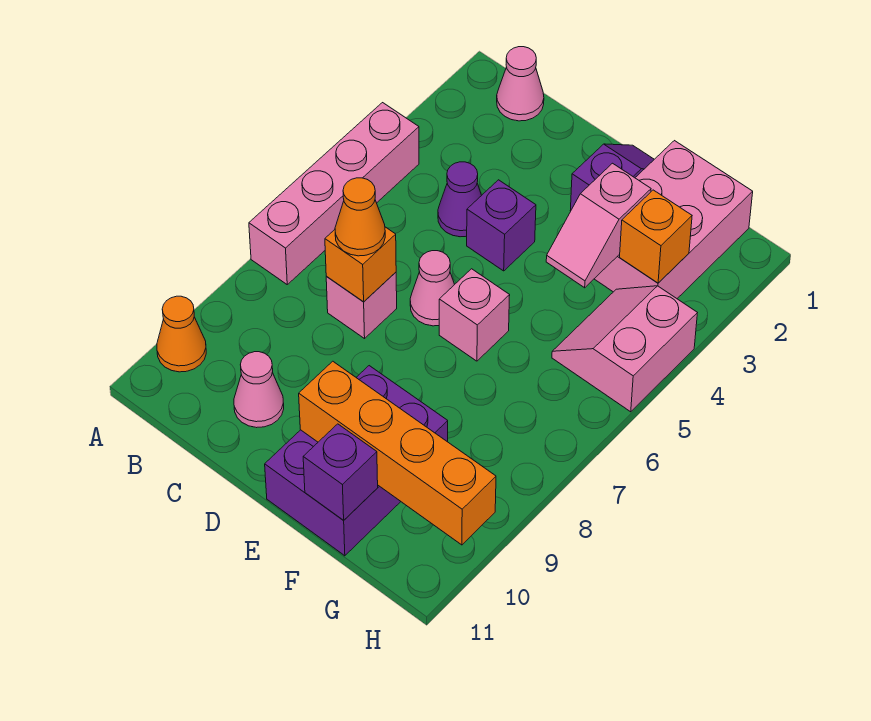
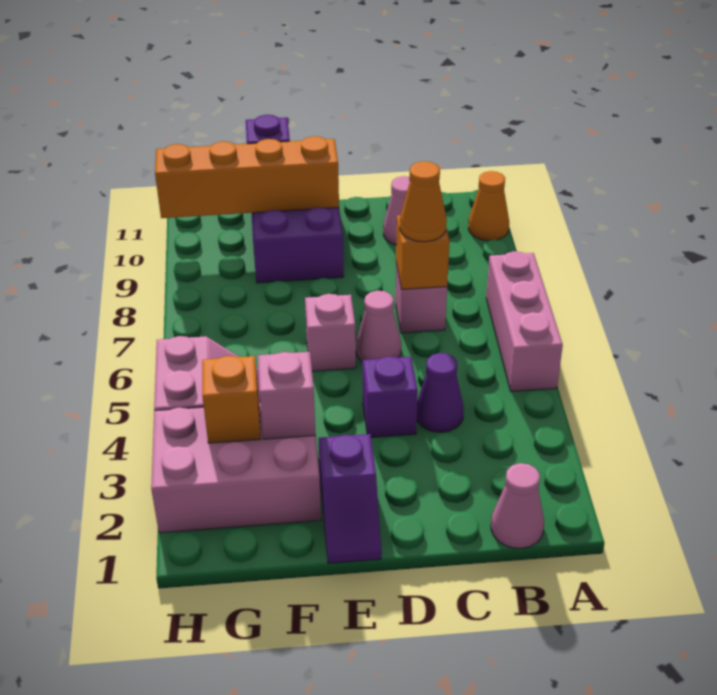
pink brick A4:A7 level 1 -> pink brick A5:A7 level 1
pink brick F1:G3 level 1 -> pink brick F2:H3 level 1

